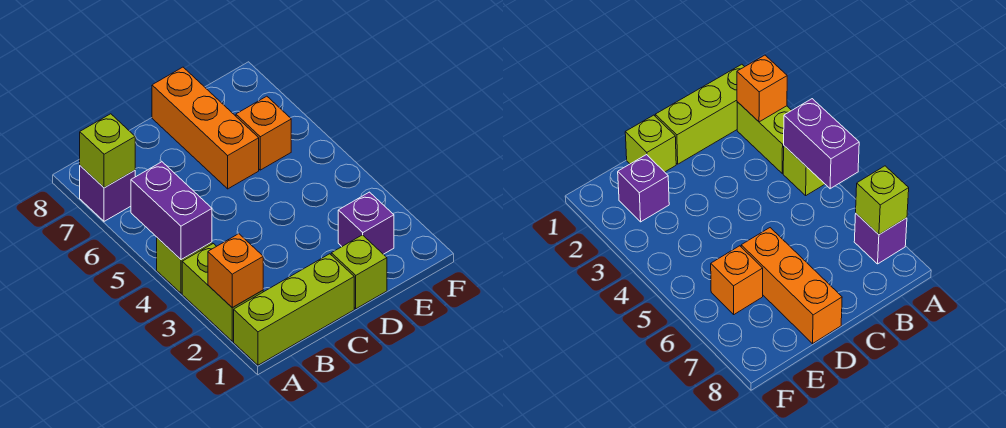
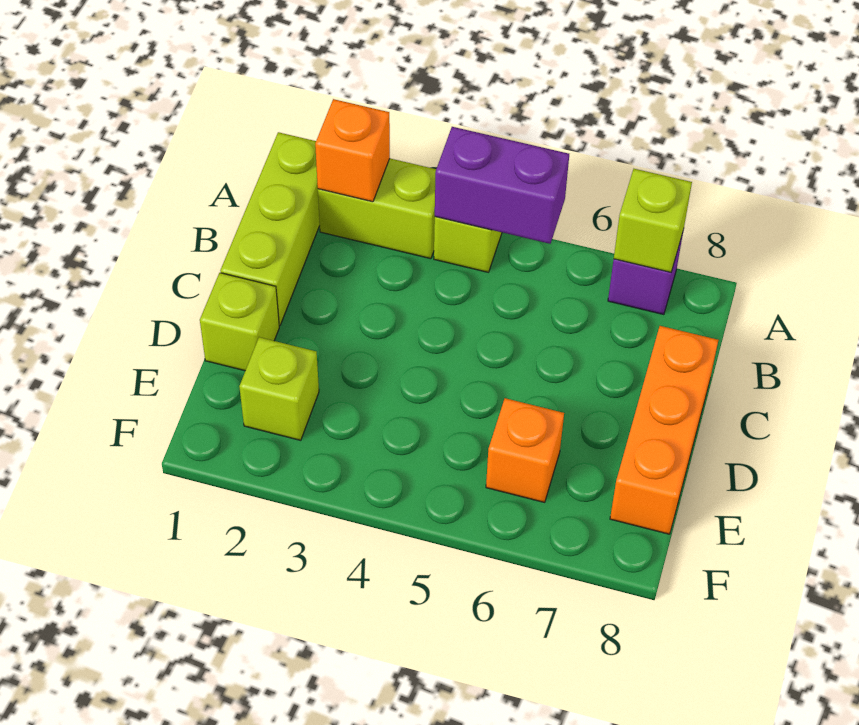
orange brick D6:D8 level 1 -> orange brick C8:E8 level 1
purple brick E2 level 1 -> lime brick E2 level 1

